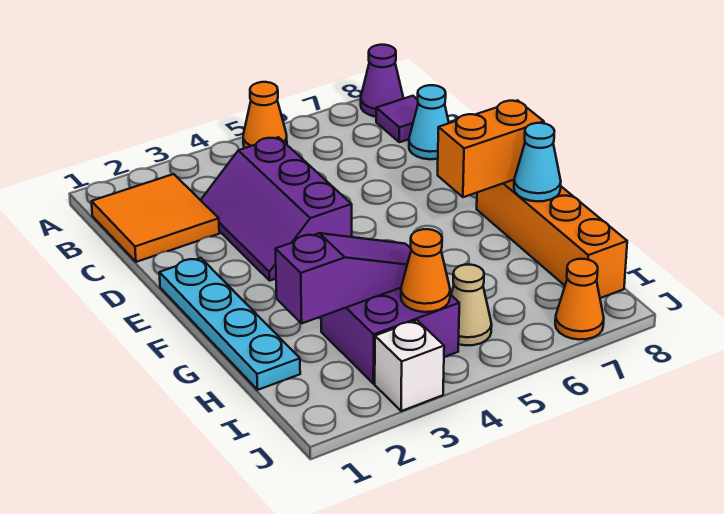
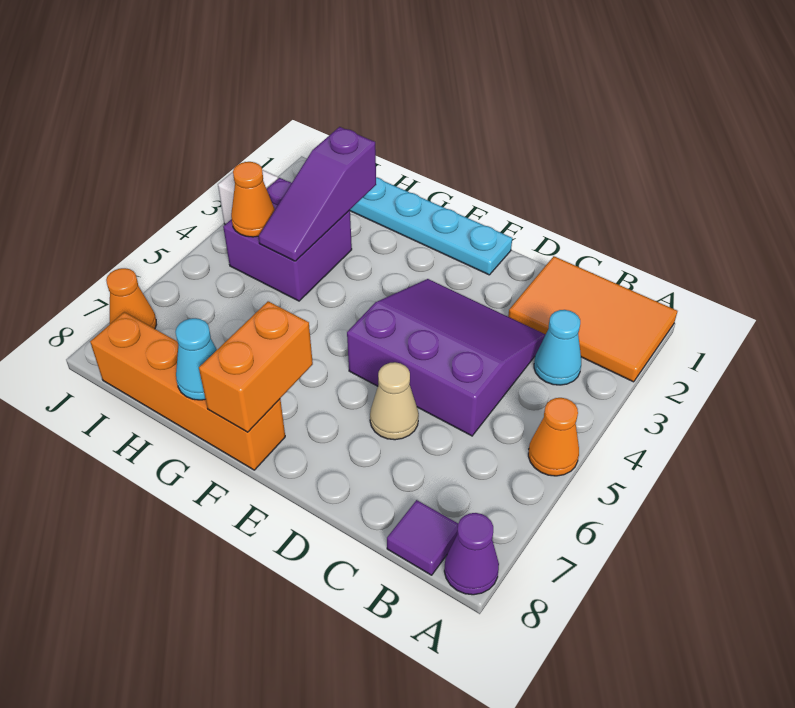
orange tile B1:C2 level 1 -> orange tile A1:C2 level 1
purple slope C3:E4 level 1 top 4 -> purple slope C3:E5 level 1 top 5
cyan cone C8 level 1 -> cyan cone B3 level 1
tan cone I5 level 1 -> tan cone D6 level 1

